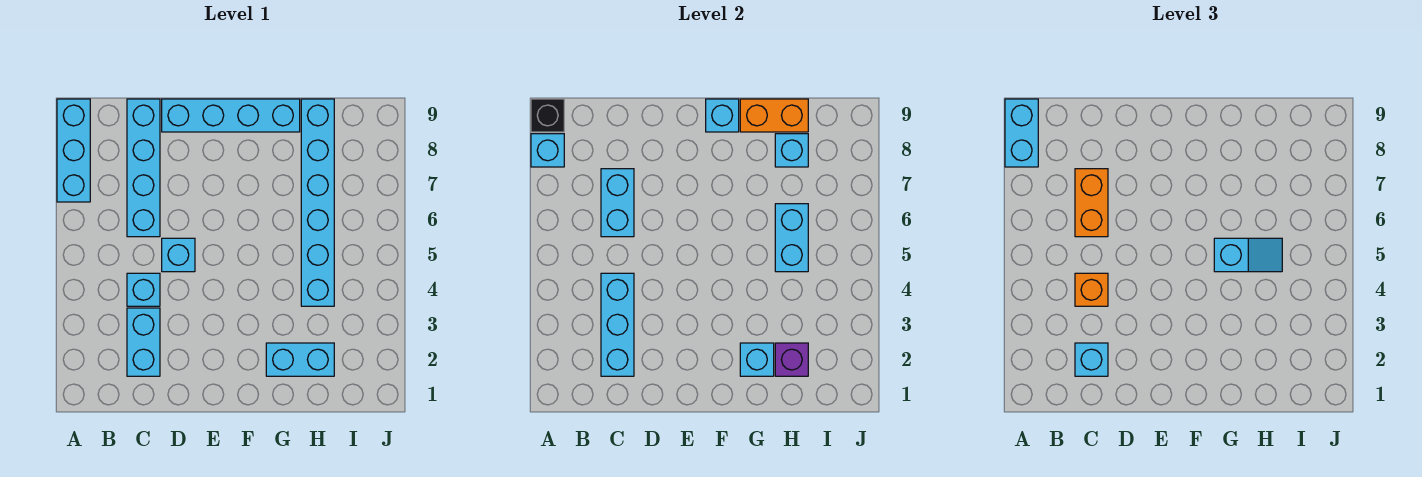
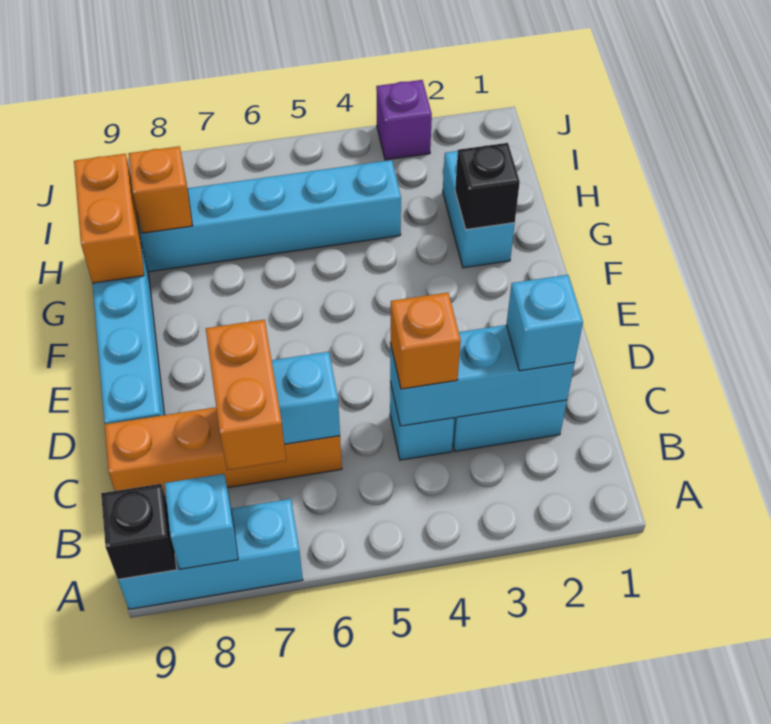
cyan brick A8:A9 level 3 -> none
cyan brick C6:C9 level 1 -> orange brick C6:C9 level 1
orange brick C6:C7 level 3 -> orange brick B7:C7 level 3
cyan brick D5 level 1 -> none
cyan brick F9 level 2 -> none
cyan brick G2 level 2 -> black brick G2 level 2
cyan slope G5:H5 level 3 top G -> none
purple brick H2 level 2 -> purple brick J3 level 1
cyan brick H5:H6 level 2 -> none
cyan brick H8 level 2 -> orange brick H8 level 2

